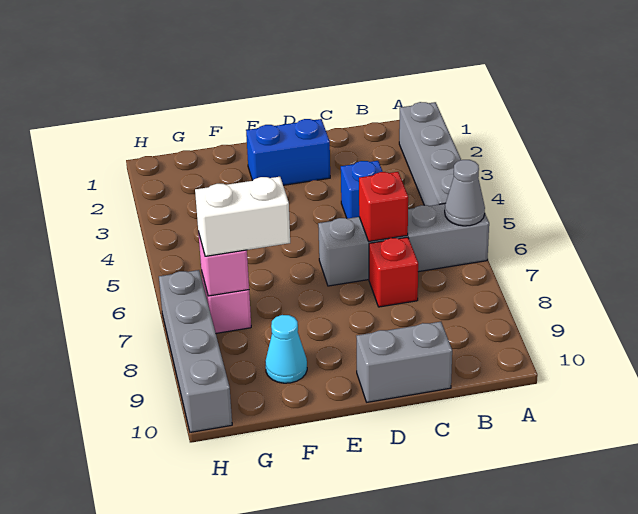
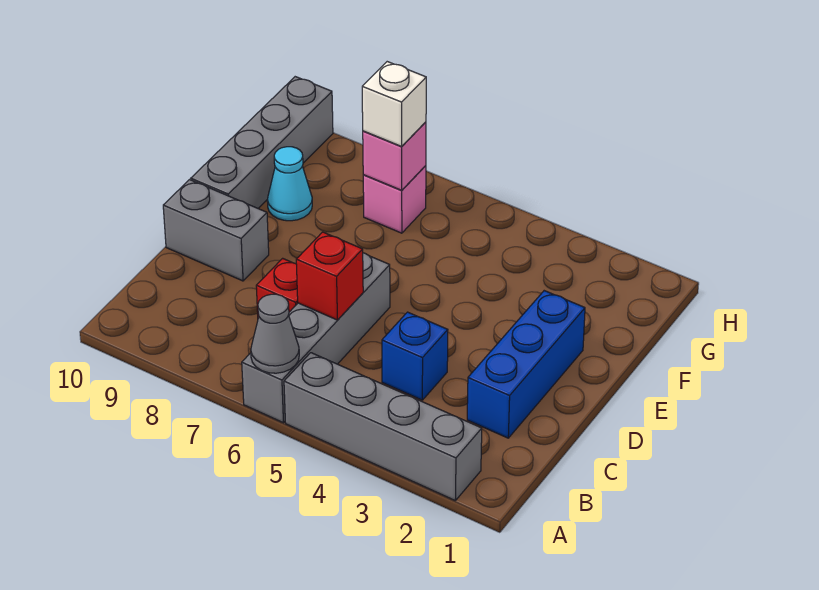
grey brick C10:D10 level 1 -> grey brick D9:D10 level 1
blue brick D2:E2 level 1 -> blue brick C2:E2 level 1
white brick F7:G7 level 3 -> white brick G7 level 3
grey brick H7:H10 level 1 -> grey brick E10:H10 level 1

